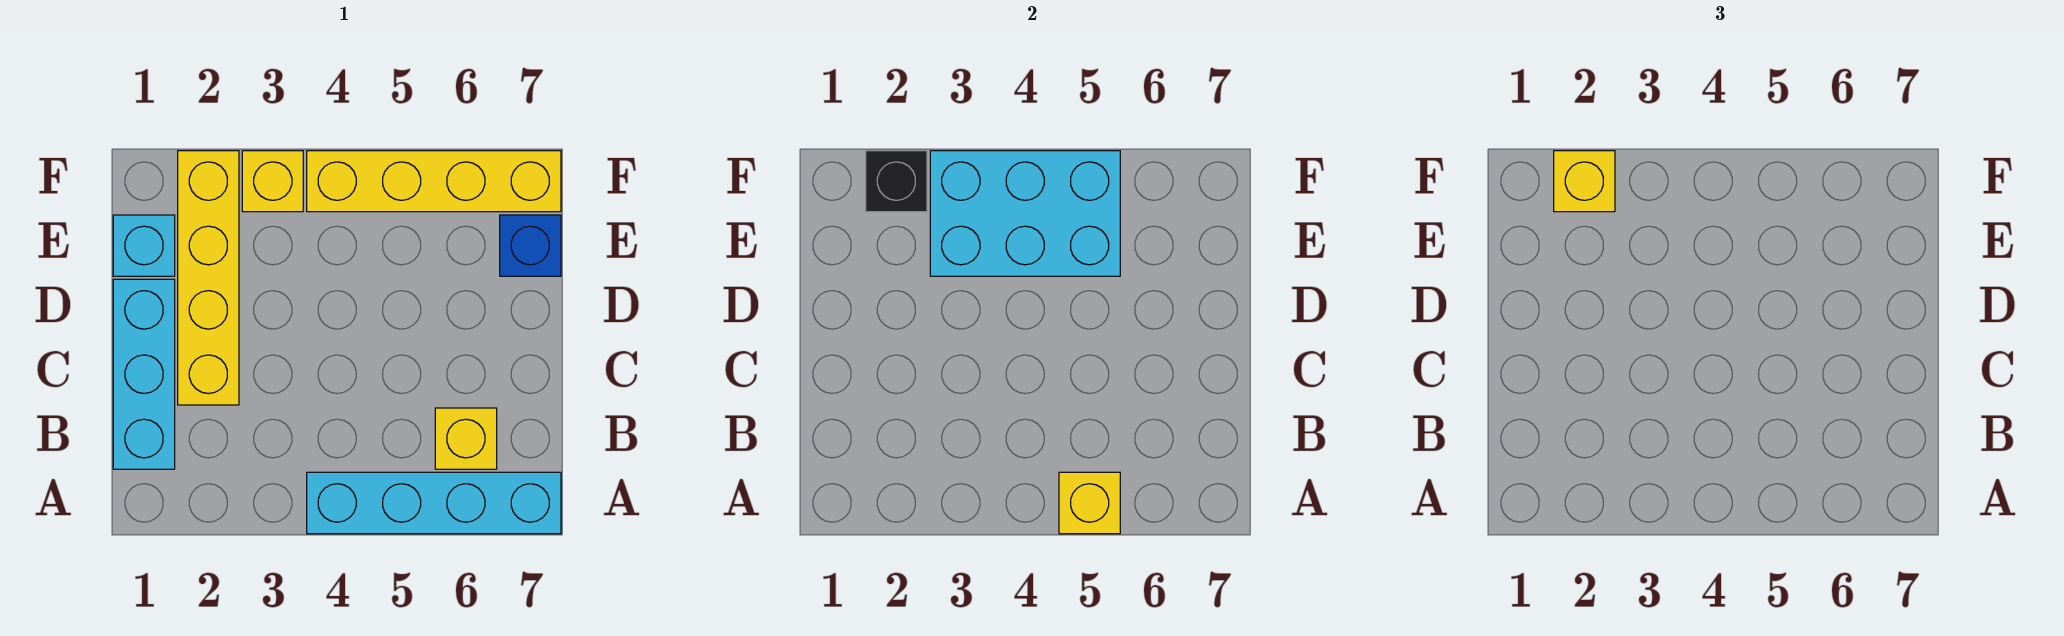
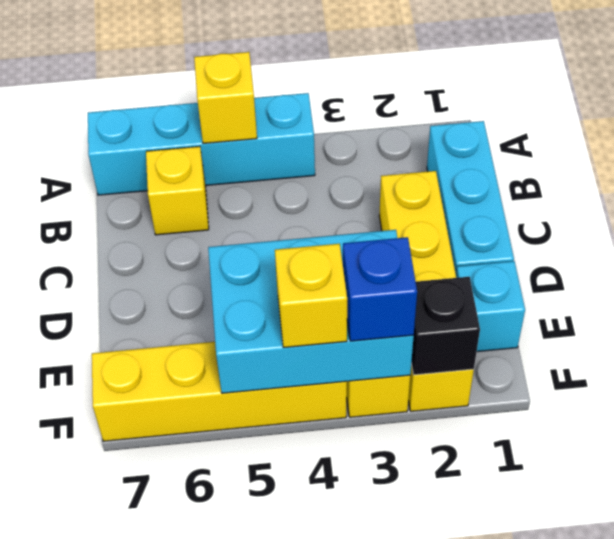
blue brick E7 level 1 -> blue brick F3 level 3
yellow brick F2 level 3 -> yellow brick F4 level 3

